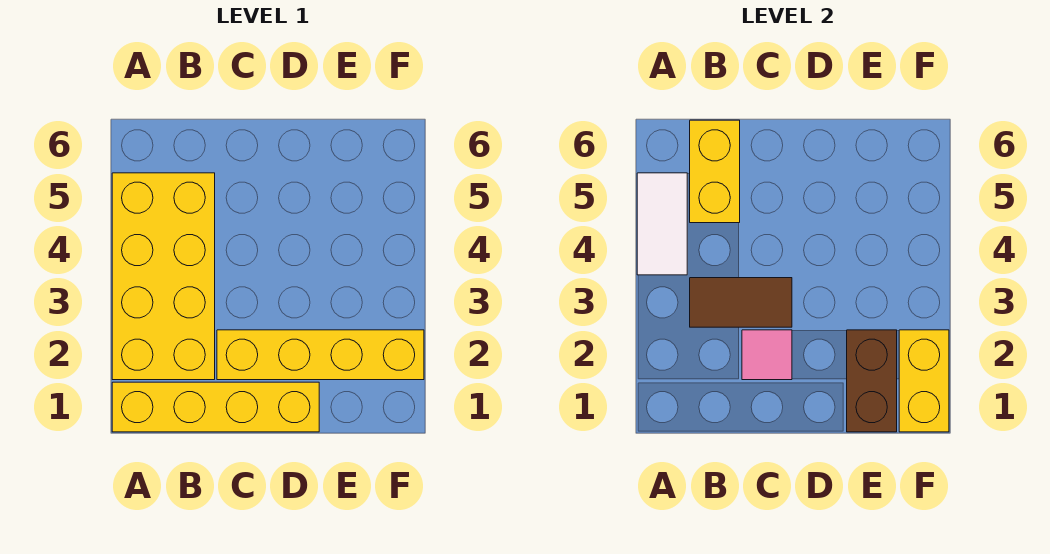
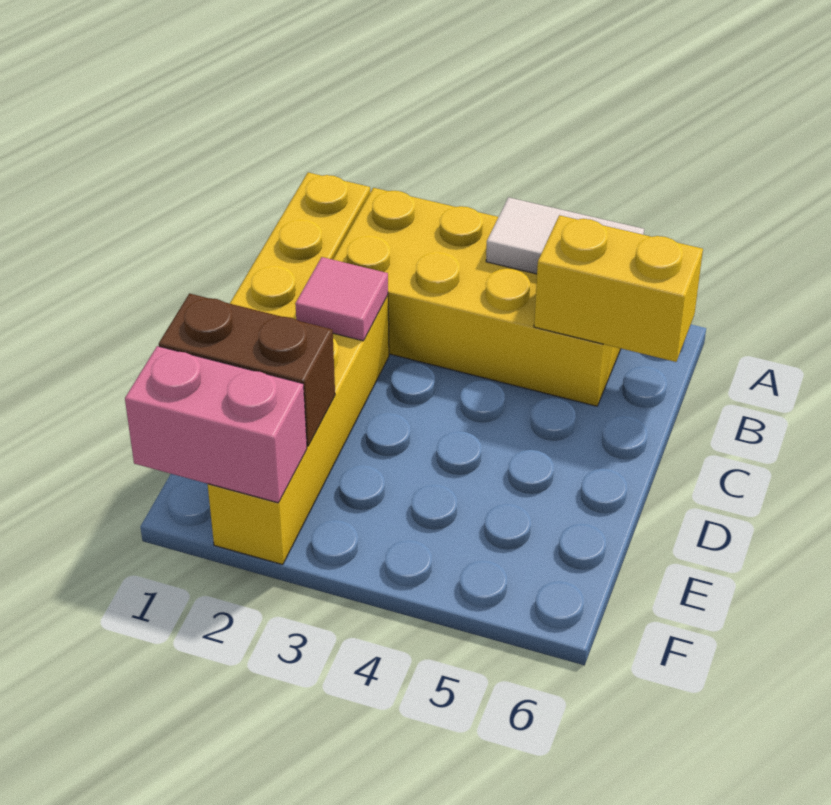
brown tile B3:C3 level 2 -> none
yellow brick F1:F2 level 2 -> pink brick F1:F2 level 2

